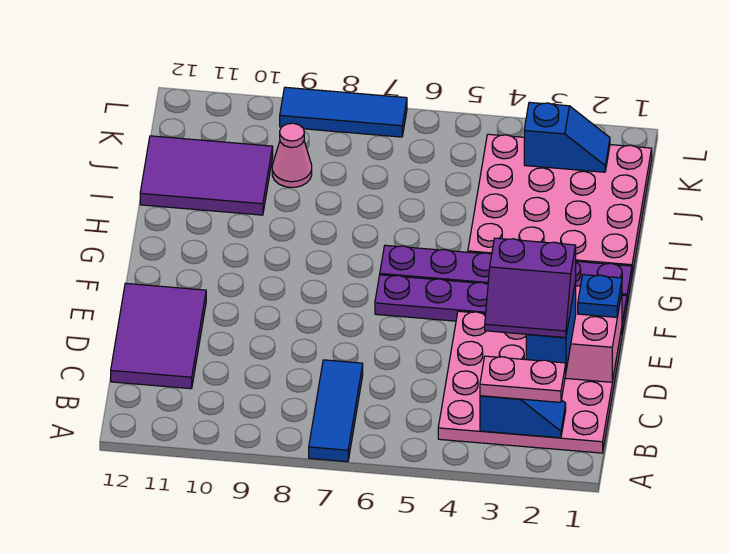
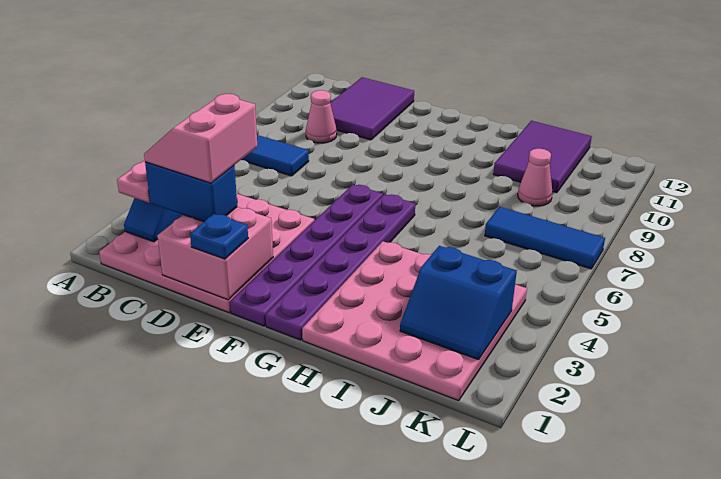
purple slope C2:D3 level 4 top D -> pink slope C2:D3 level 4 top D
none -> pink cone C9 level 1
purple tile C11:E12 level 1 -> purple tile C10:D12 level 1
blue slope K2:K3 level 2 top 3 -> blue slope J2:K3 level 2 top 3
blue tile L7:L9 level 1 -> blue tile J7:L7 level 1

